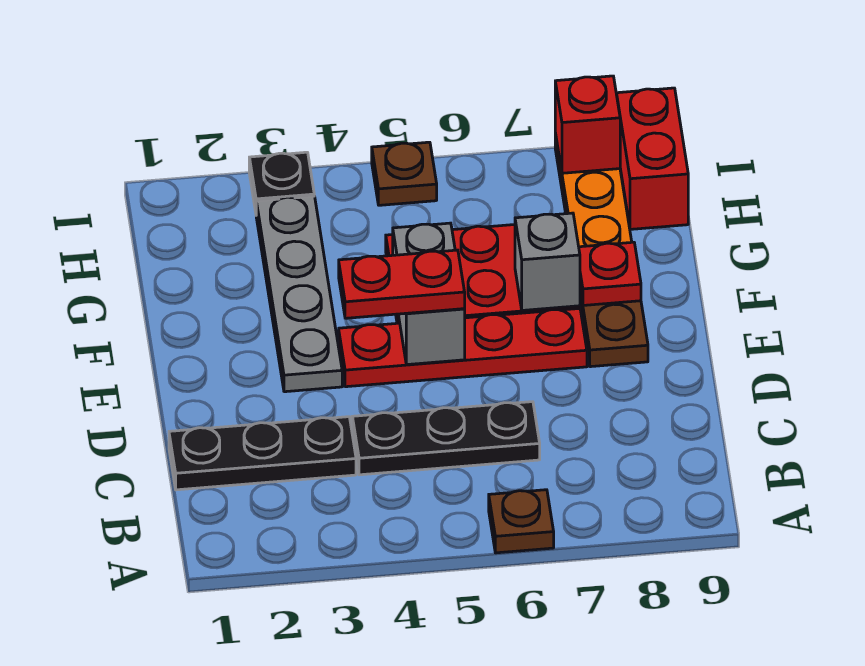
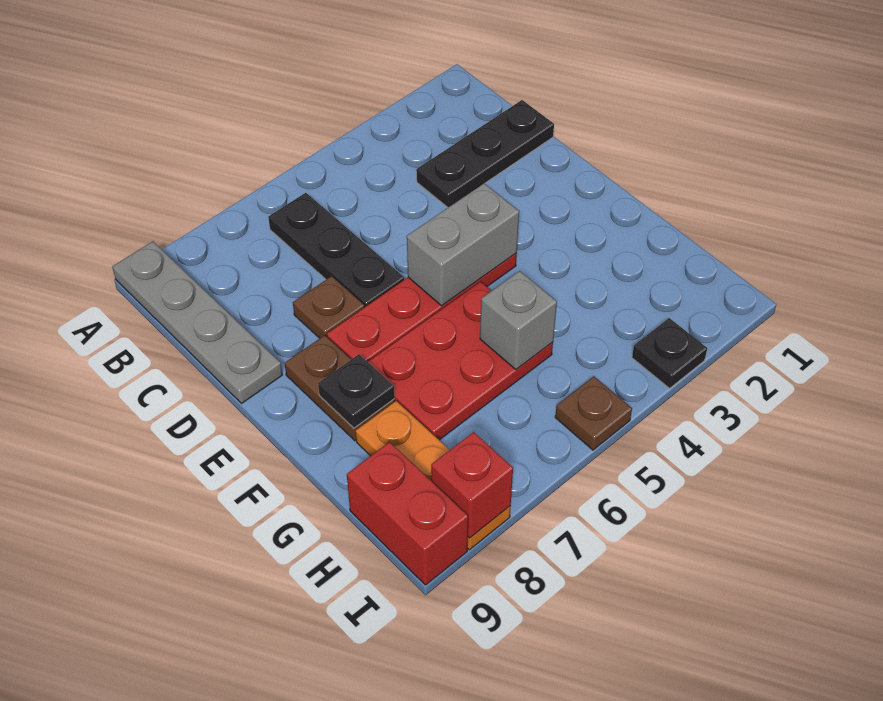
brown plate A6 level 1 -> brown plate D7 level 1
black plate C4:C6 level 1 -> black plate B6:D6 level 1
grey plate E3:H3 level 1 -> grey plate A9:D9 level 1
red plate E4:E5 level 3 -> none
grey brick E5:F5 level 2 -> grey brick E4:E5 level 2
grey brick F7 level 2 -> grey brick G5 level 2
red plate F8 level 2 -> black plate F8 level 2

